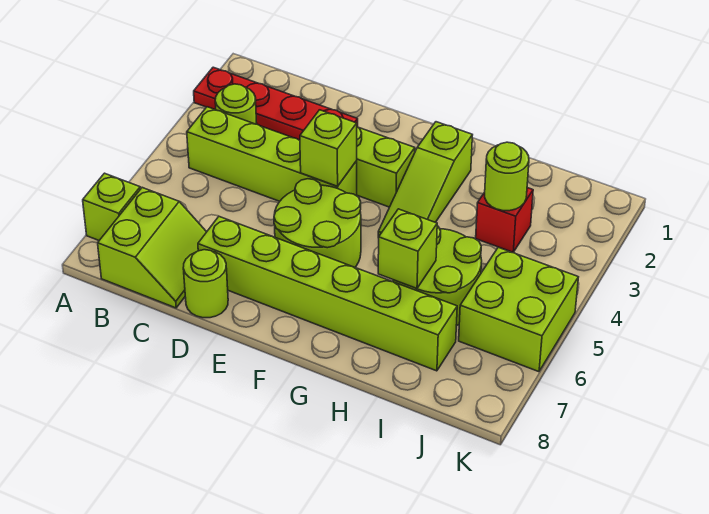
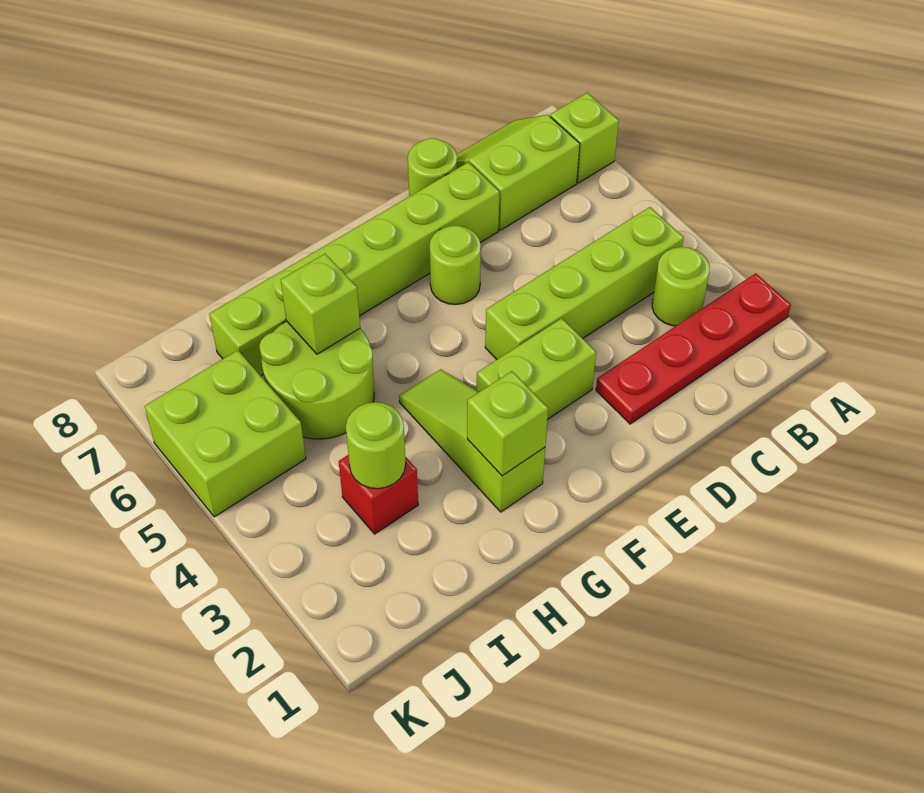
lime slope B7:C8 level 1 top B -> lime slope B7:C8 level 1 top 7
lime brick E4 level 2 -> lime brick G2 level 2
lime round brick E5:F6 level 1 -> lime round brick E6 level 1

